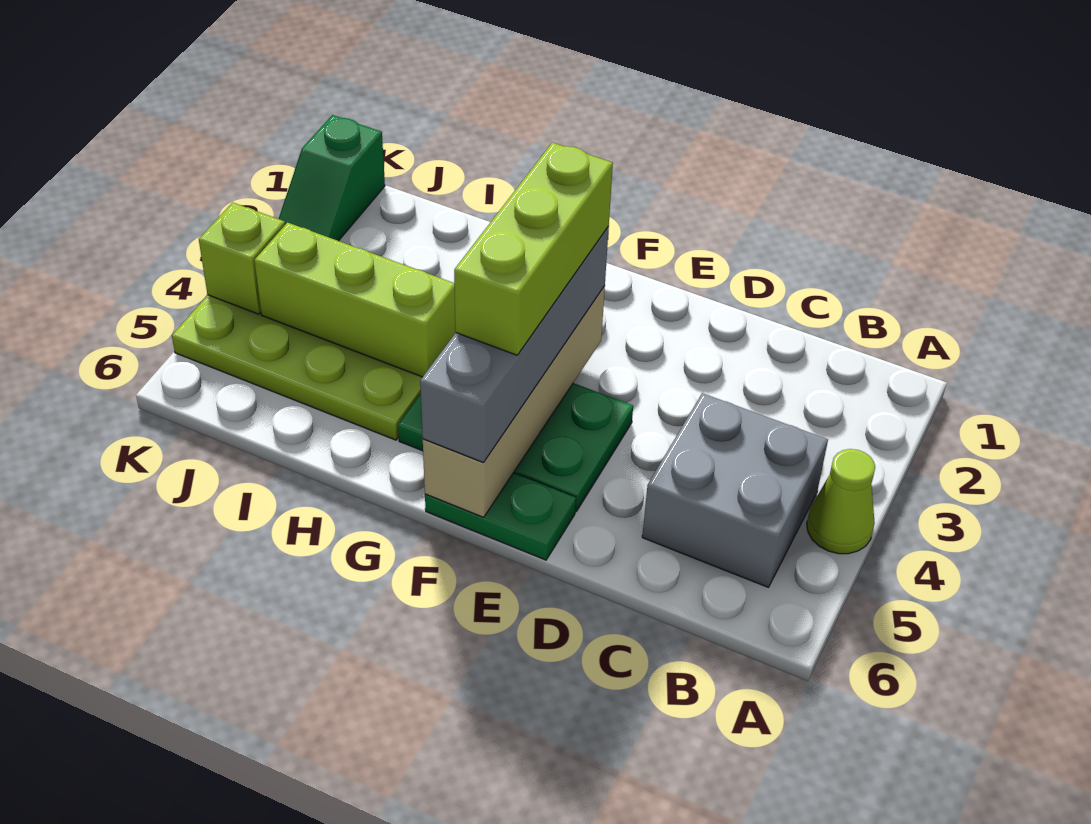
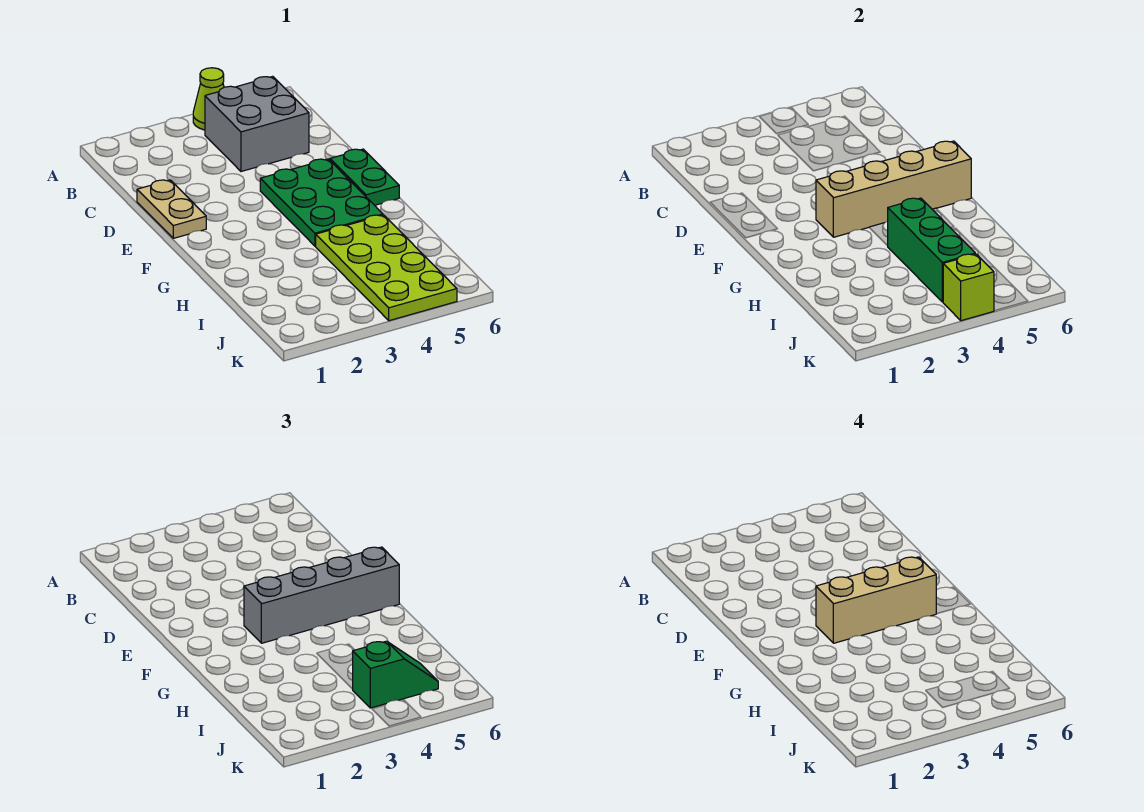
none -> tan plate D1:E1 level 1
lime brick F3:F5 level 4 -> tan brick F3:F5 level 4
lime brick H4:J4 level 2 -> green brick H4:J4 level 2
green slope K1:K2 level 1 top 1 -> green slope J4:J5 level 3 top 4

